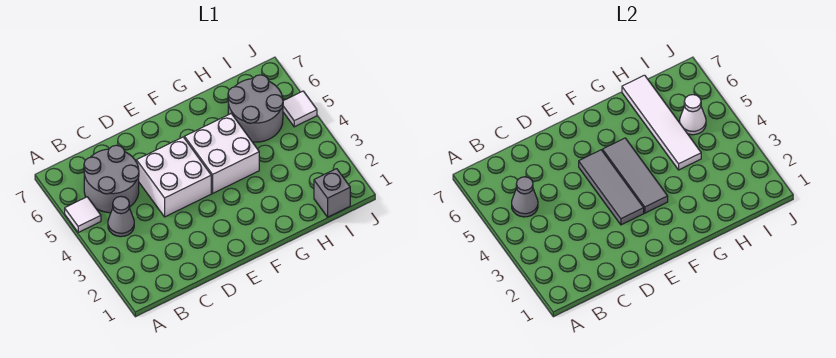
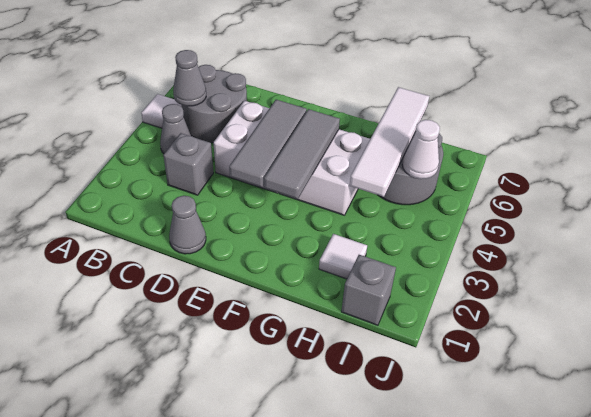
none -> grey brick C3 level 1
none -> grey cone D1 level 1
white tile J5 level 1 -> white tile H2 level 1

